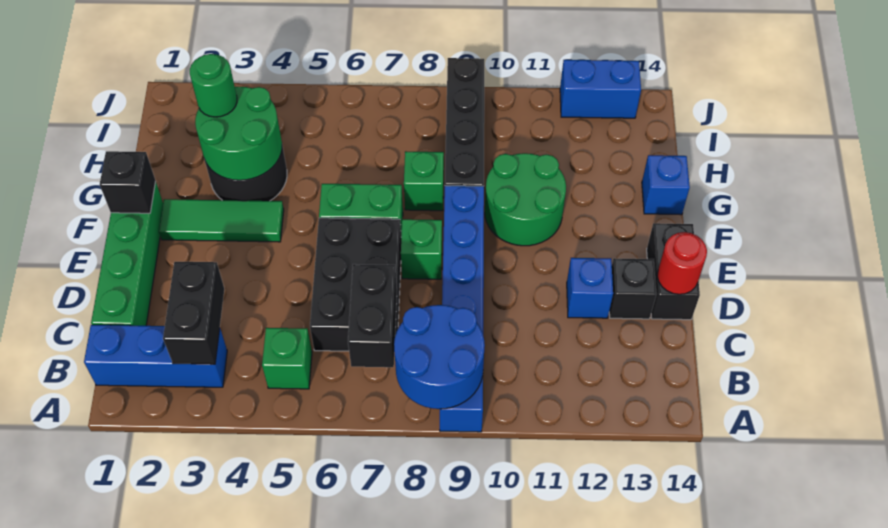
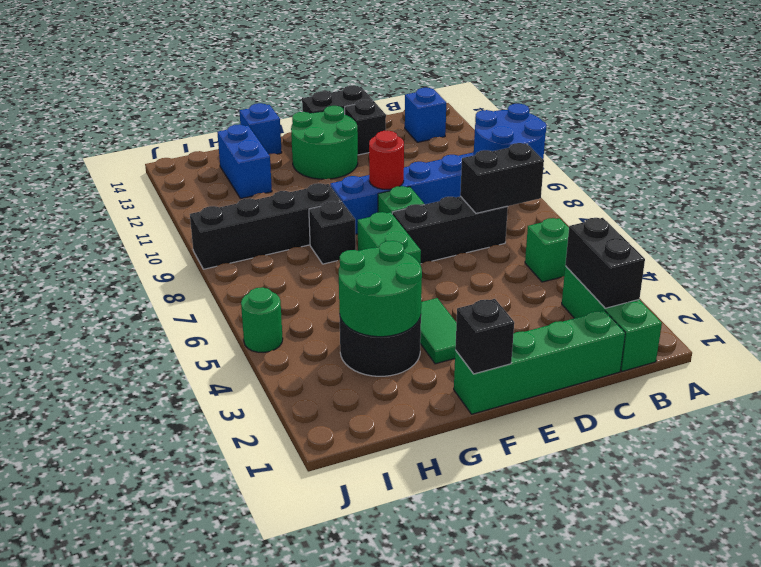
blue brick B1:B3 level 1 -> green brick B1:B3 level 1
black brick B3:C3 level 2 -> black brick B2:B3 level 2
black brick C6:E7 level 1 -> black brick C7:E7 level 1
blue brick D12 level 1 -> blue brick B13 level 1
red round brick D14 level 2 -> red round brick E9 level 2
green tile F2:F4 level 1 -> green tile F3:F4 level 1
green round brick F10:G11 level 1 -> green round brick E12:F13 level 1
green brick G8 level 1 -> black brick G8 level 1
green round brick H3 level 3 -> green round brick J5 level 1
blue brick J12:J13 level 1 -> blue brick H12:H13 level 1

